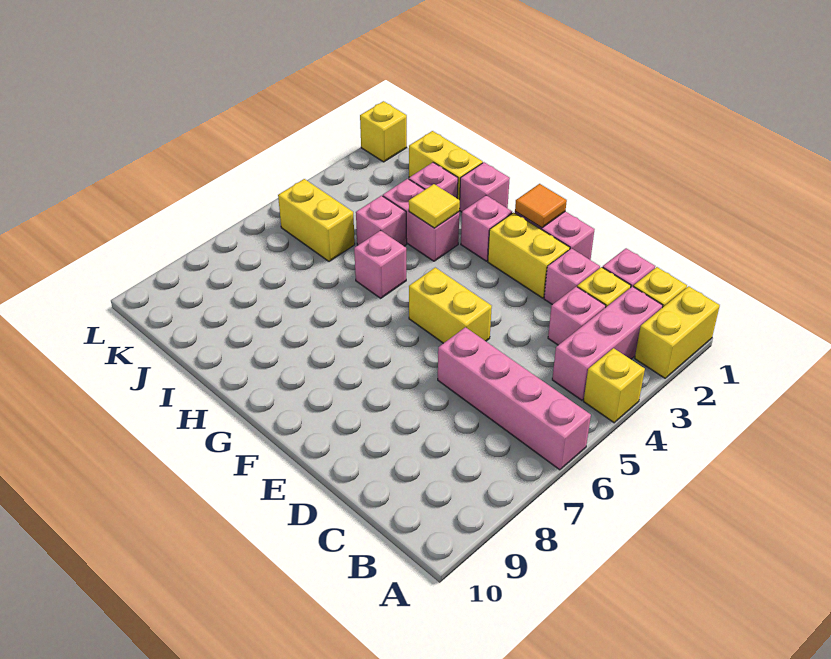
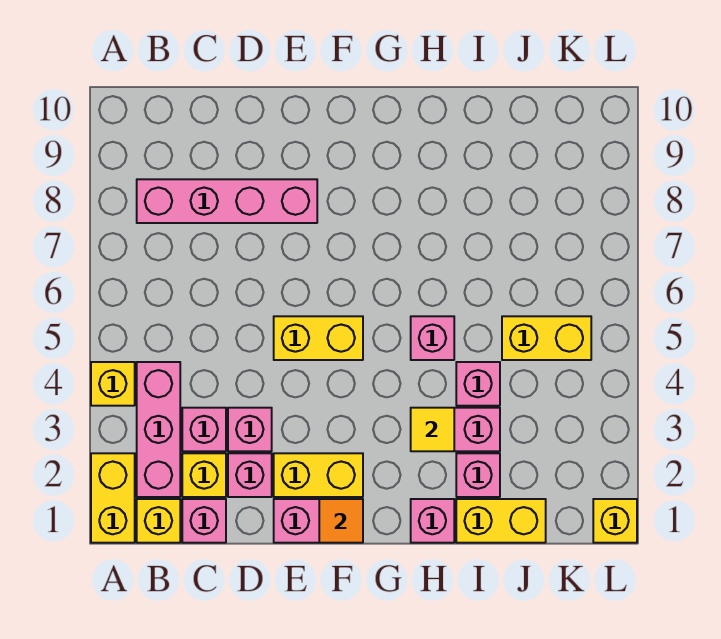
pink brick A6:D6 level 1 -> pink brick B8:E8 level 1
pink brick G2 level 1 -> pink brick D3 level 1

